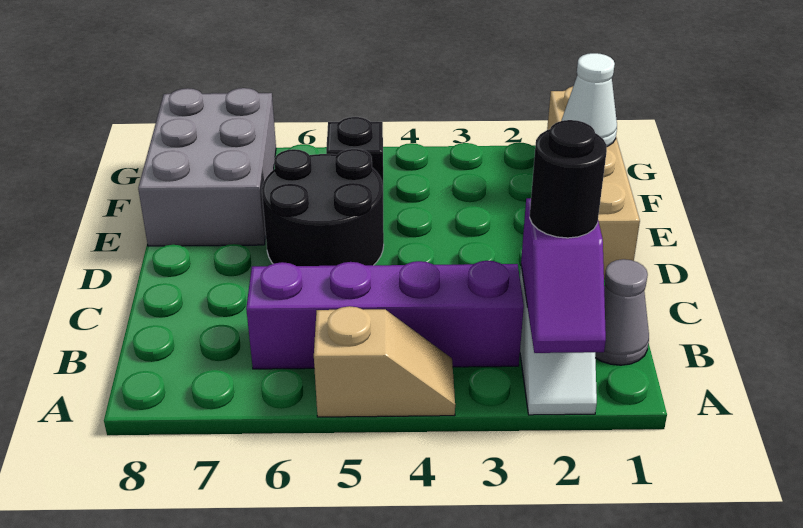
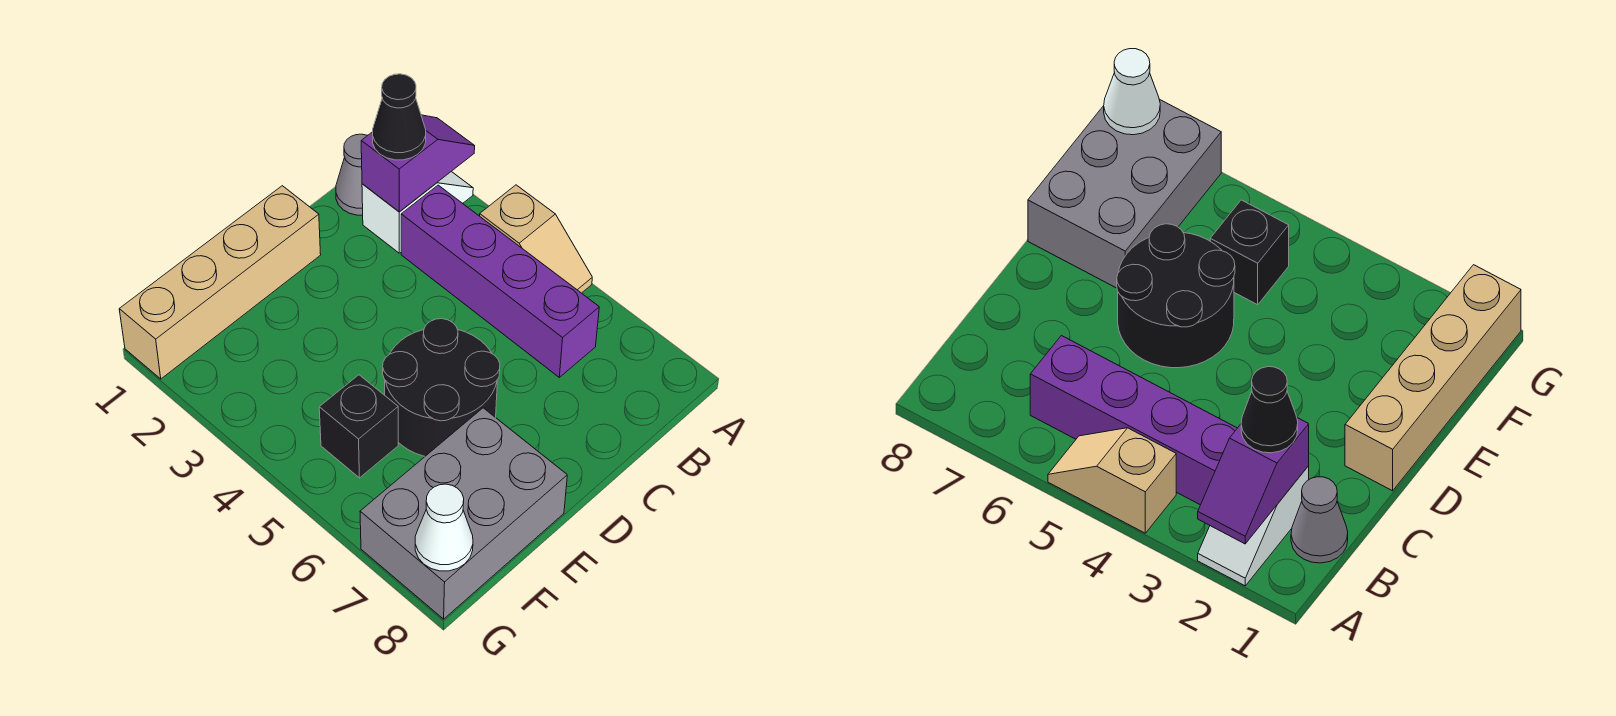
tan slope A4:A5 level 1 top 5 -> tan slope A4:A5 level 1 top 4
black round brick B2 level 3 -> black cone B2 level 3
white cone F1 level 2 -> white cone G8 level 2

